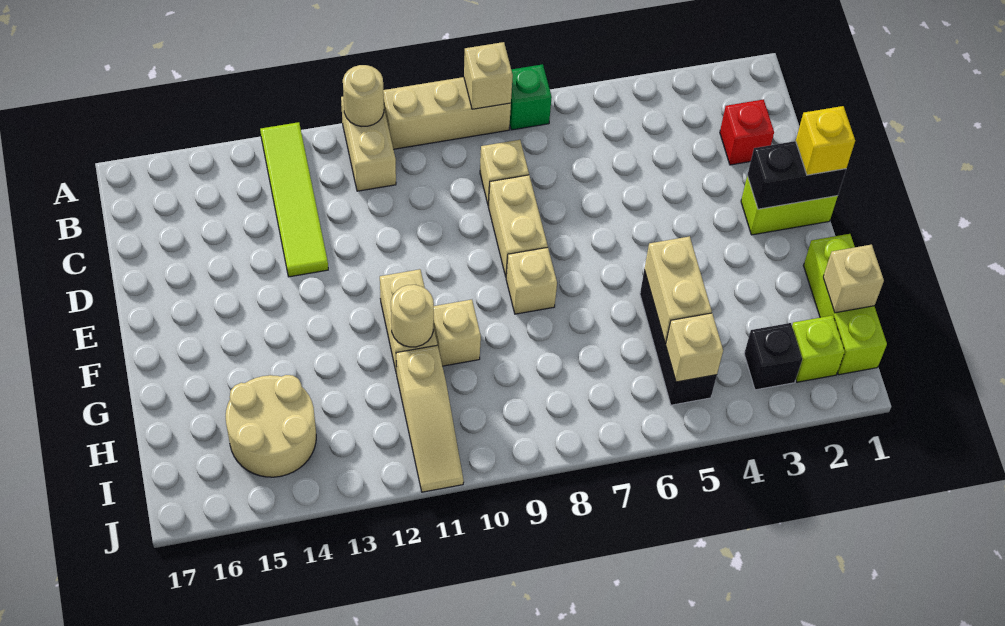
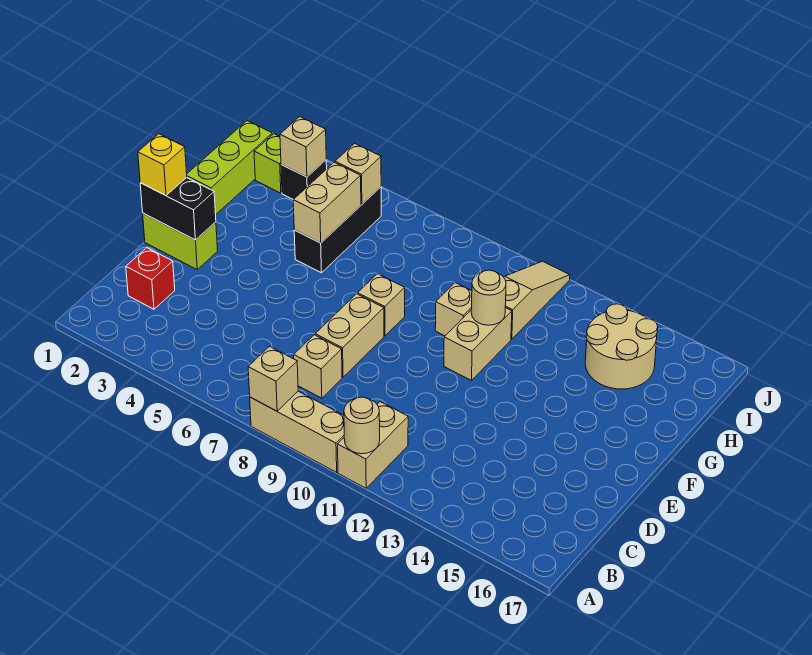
green brick A7 level 1 -> none
lime tile A13:D13 level 1 -> none
tan brick H1 level 2 -> tan brick I3 level 2

